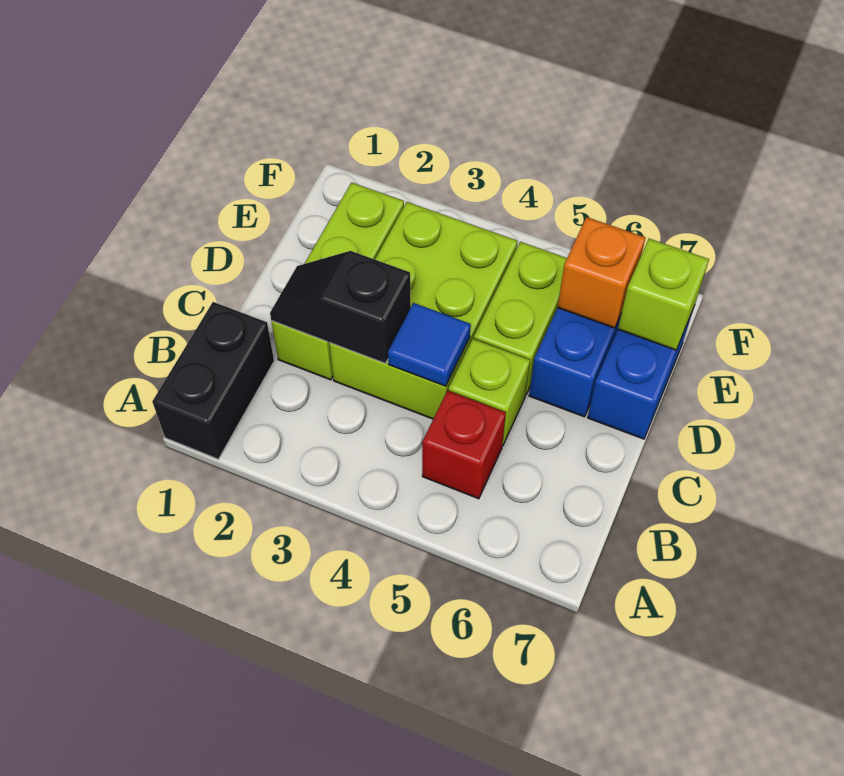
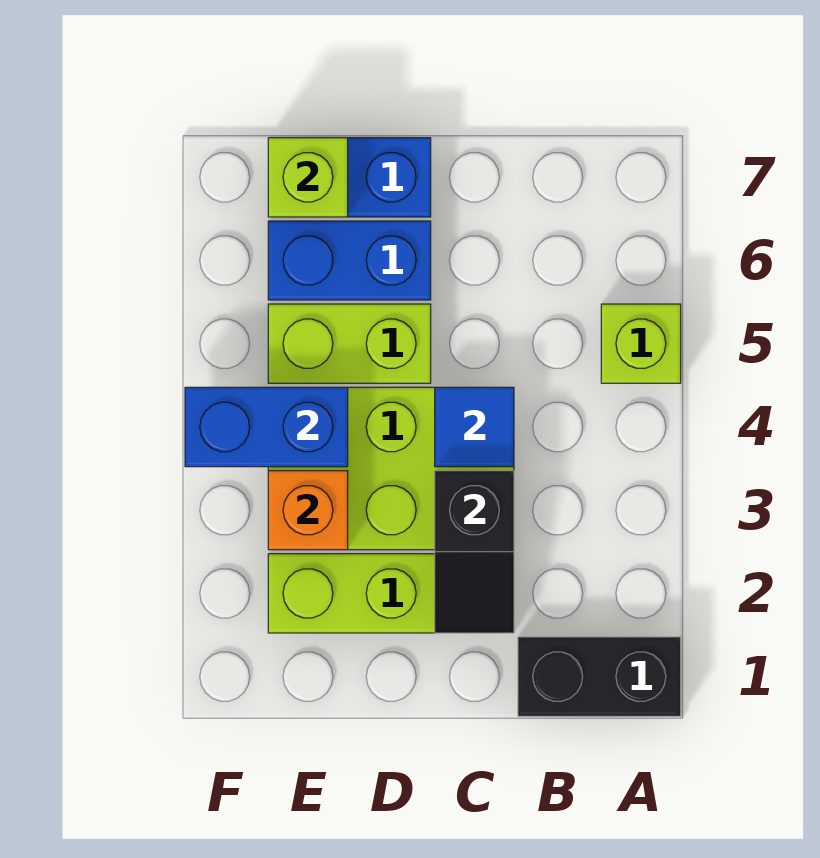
red brick B5 level 1 -> none
lime brick C5 level 1 -> lime brick A5 level 1
none -> blue brick E4:F4 level 2
orange brick E6 level 2 -> orange brick E3 level 2

